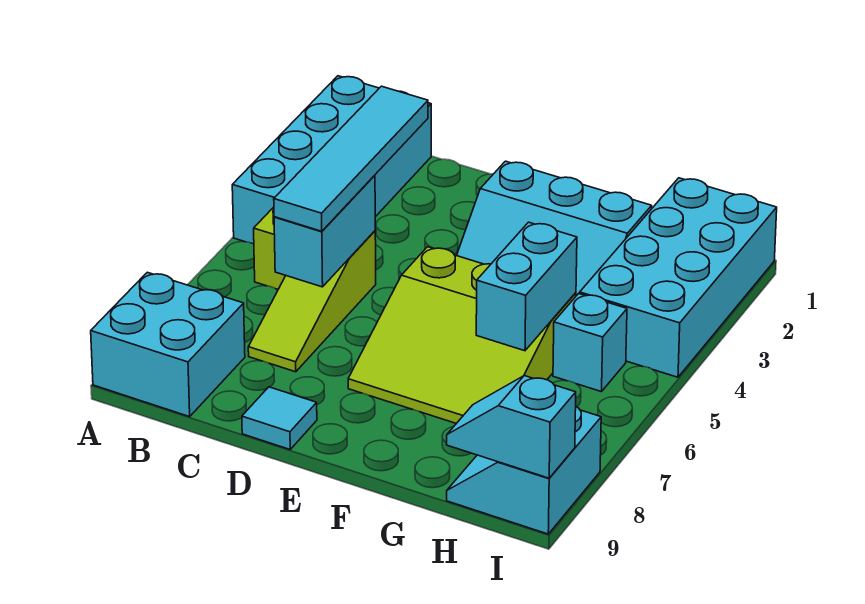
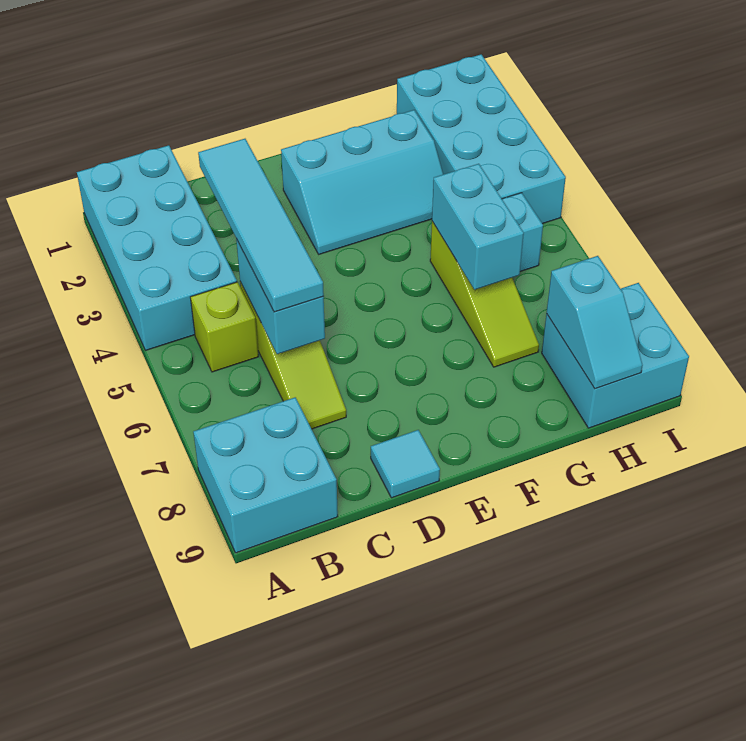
lime slope E5:G7 level 1 top 5 -> lime slope G5:G7 level 1 top 5
cyan slope H8:I9 level 1 top I -> cyan brick H8:I9 level 1
cyan slope H9:I9 level 2 top I -> cyan slope H8:H9 level 2 top 8

